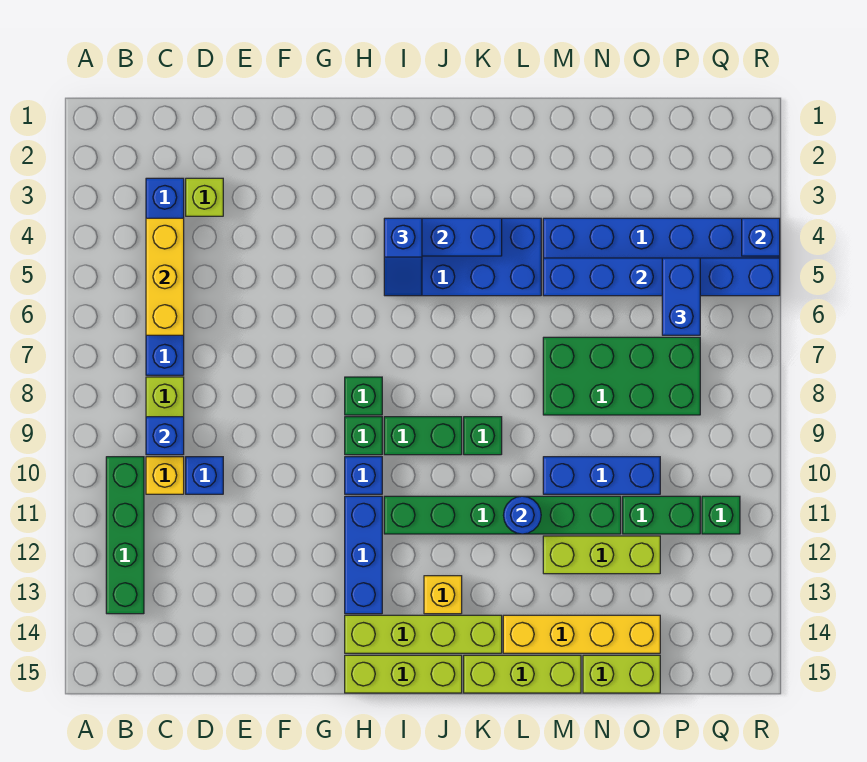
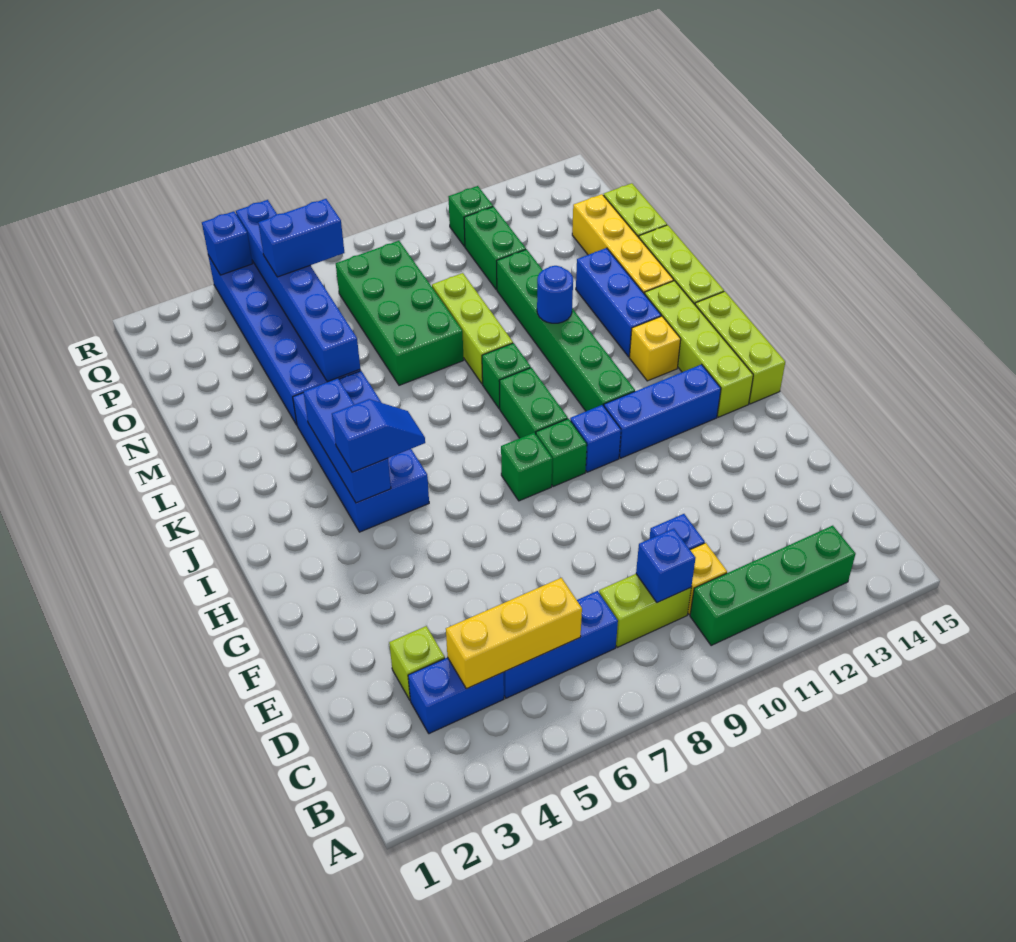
blue brick M10:O10 level 1 -> blue brick K13:M13 level 1
lime brick M12:O12 level 1 -> lime brick L9:N9 level 1

